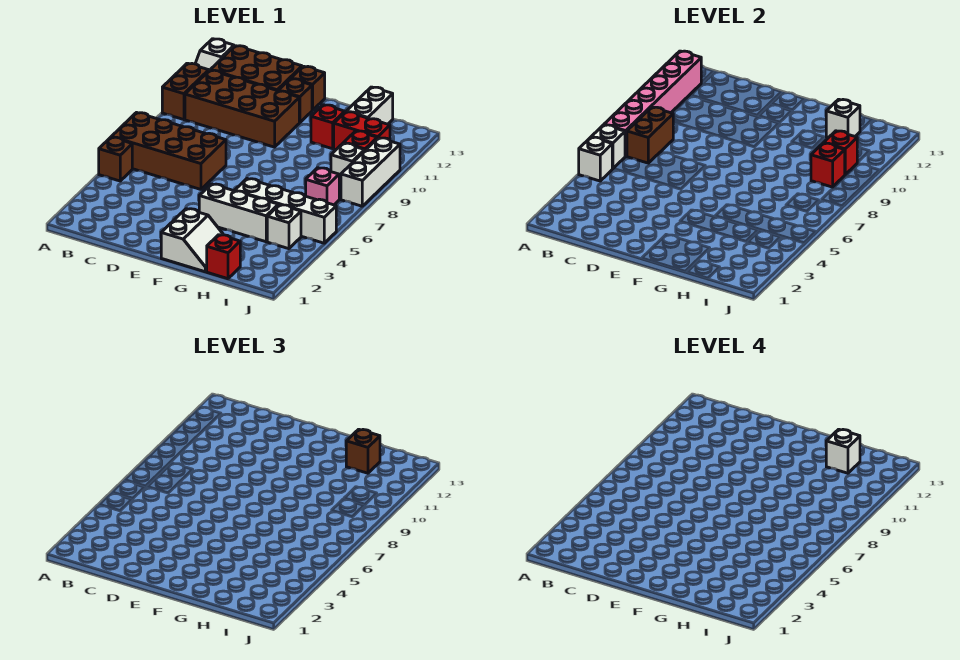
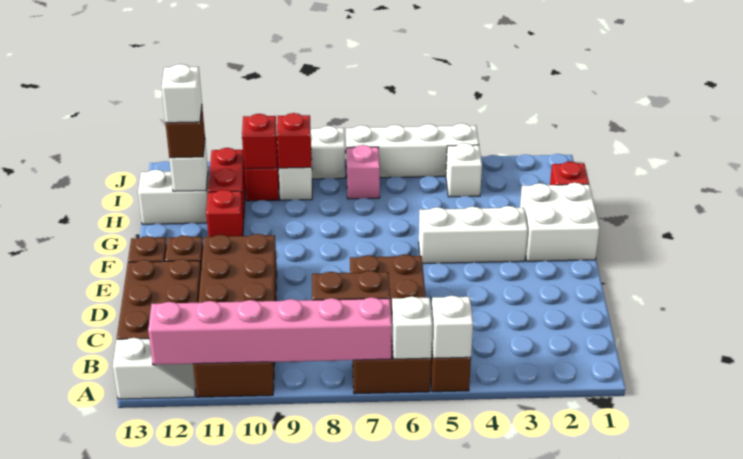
white slope F1:G2 level 1 top F -> white brick F1:G2 level 1
white brick F4:H4 level 1 -> white brick F3:F5 level 1
white brick G5:J5 level 1 -> white brick J4:J7 level 1

